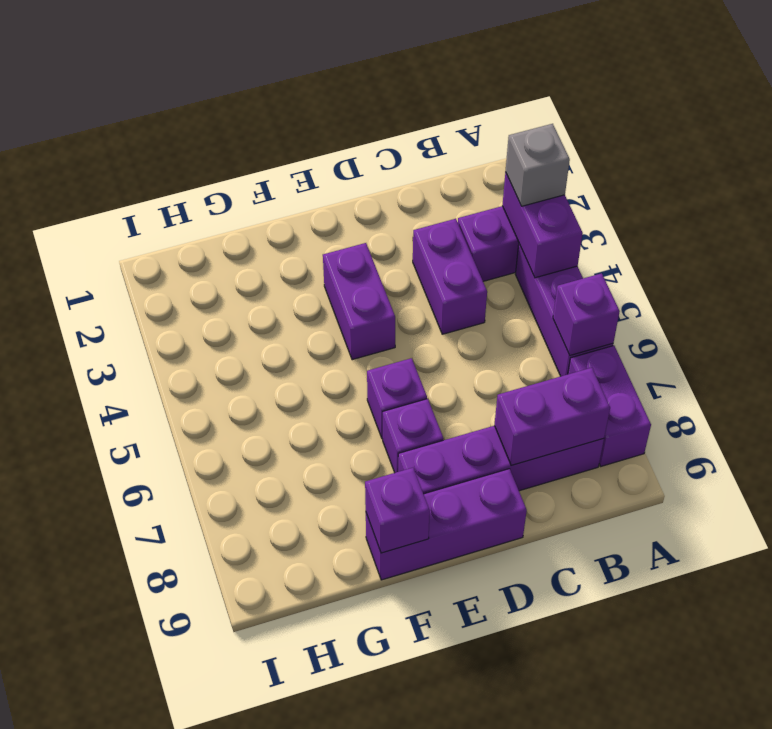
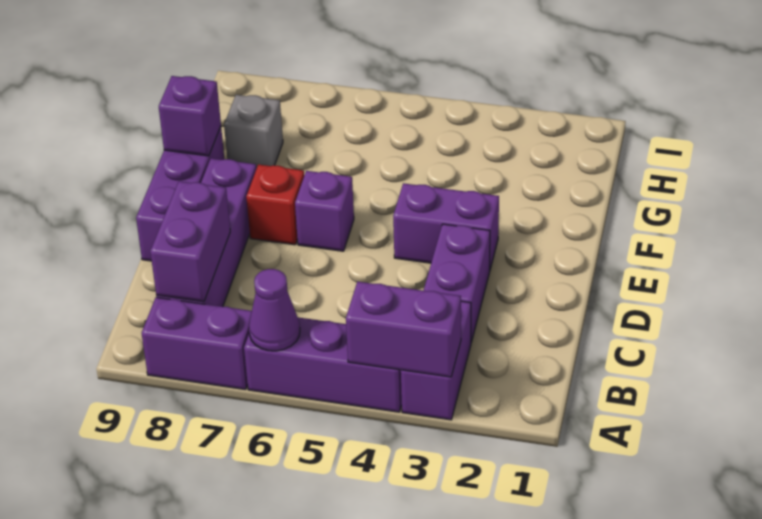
grey brick A3 level 3 -> grey brick G8 level 1
purple brick A6 level 2 -> purple cone A6 level 2
purple brick C3:C4 level 1 -> purple brick C3:D3 level 1
purple brick E7 level 1 -> red brick E7 level 1

